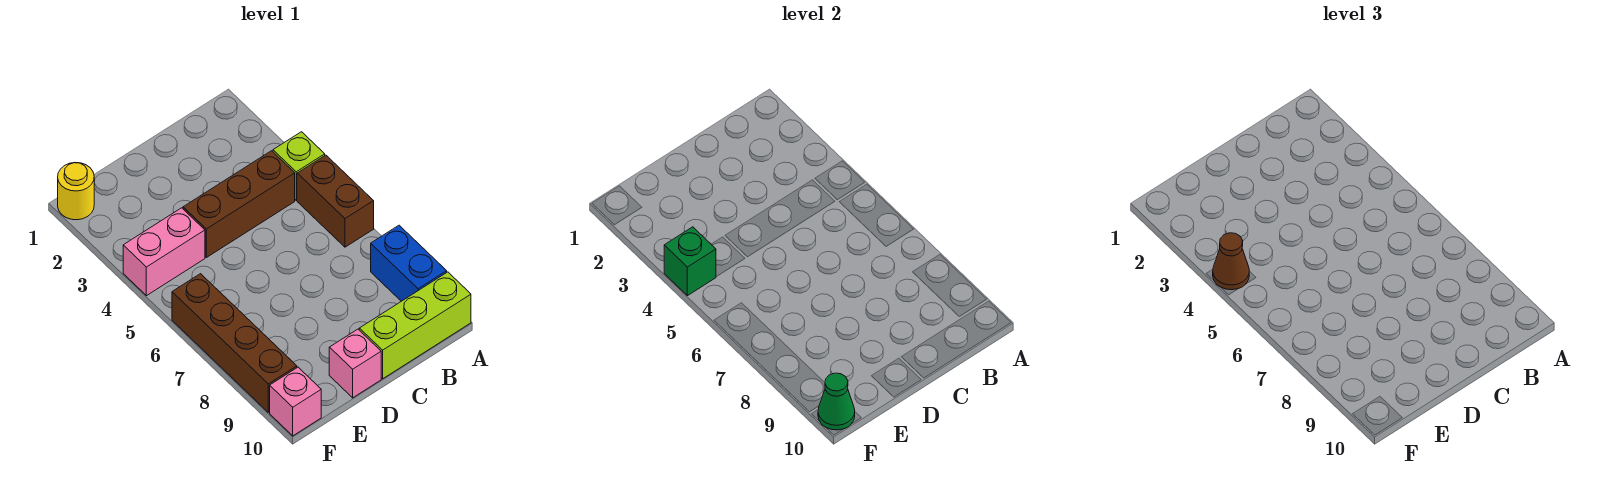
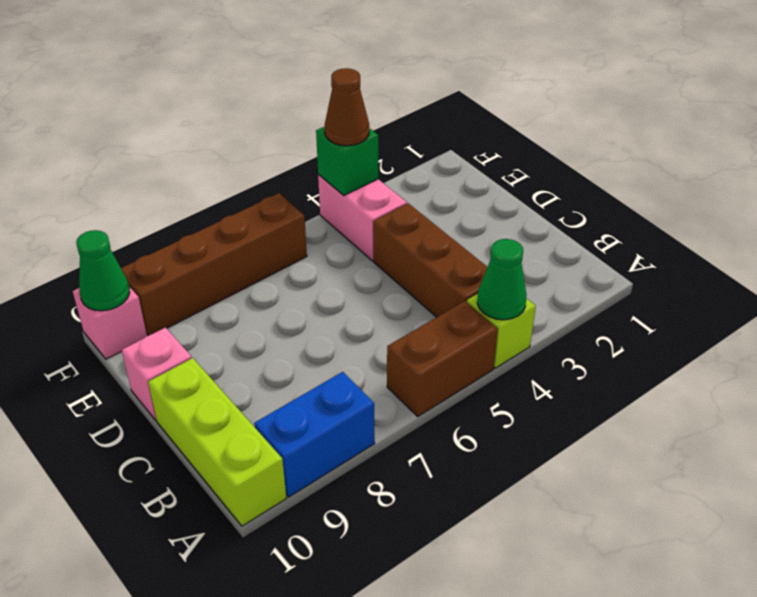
none -> green cone A4 level 2
yellow round brick F1 level 1 -> none

